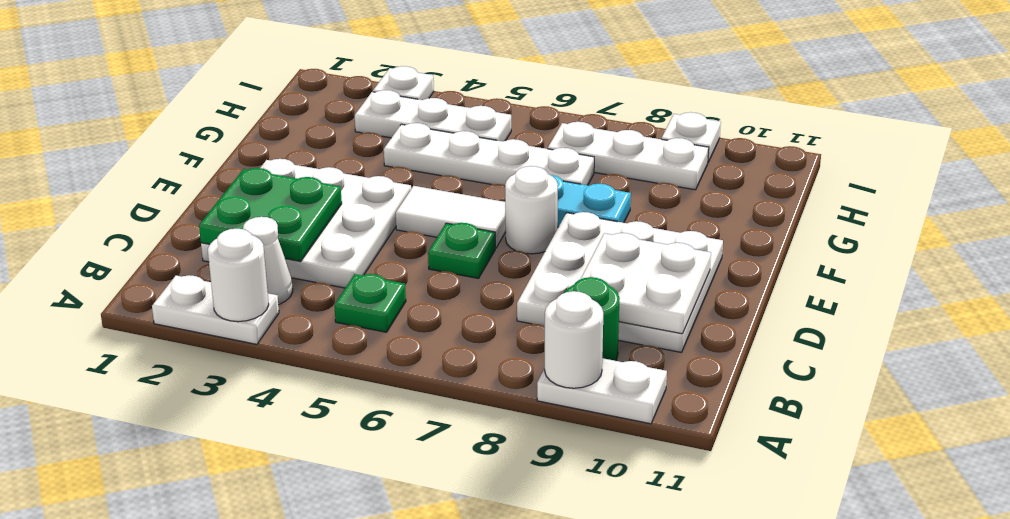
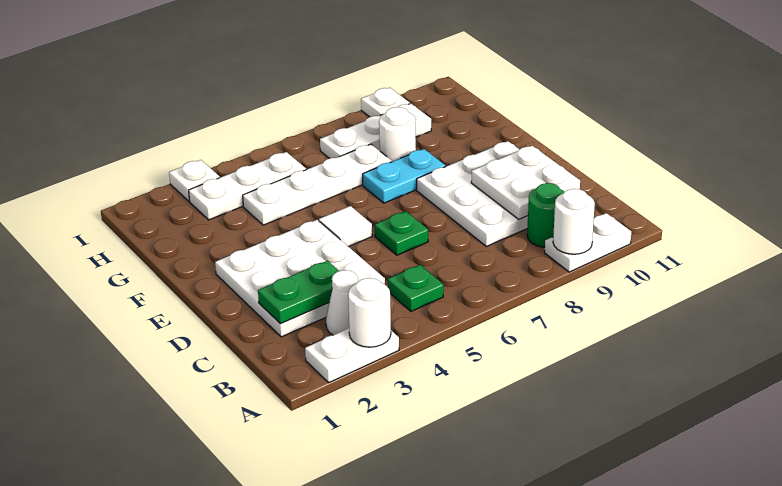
green plate C2:D3 level 2 -> green plate C2:C3 level 2
white tile E5:E6 level 1 -> white tile E5 level 1
white round brick E7 level 1 -> white round brick G8 level 1

